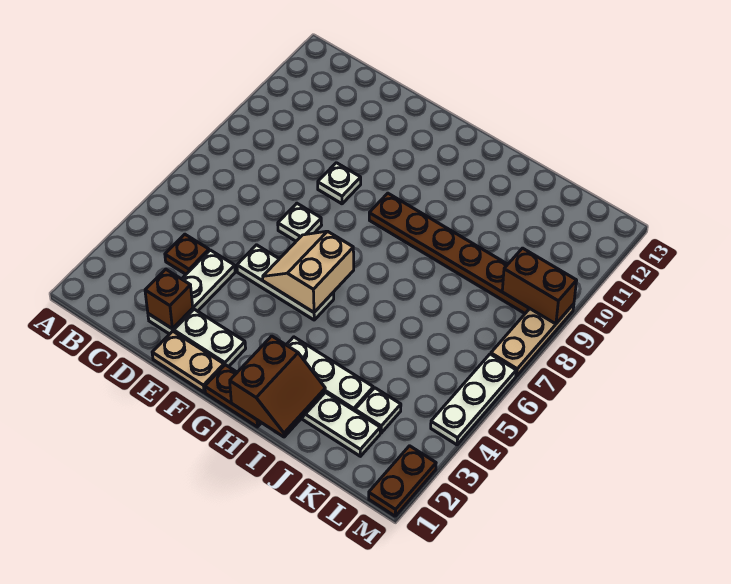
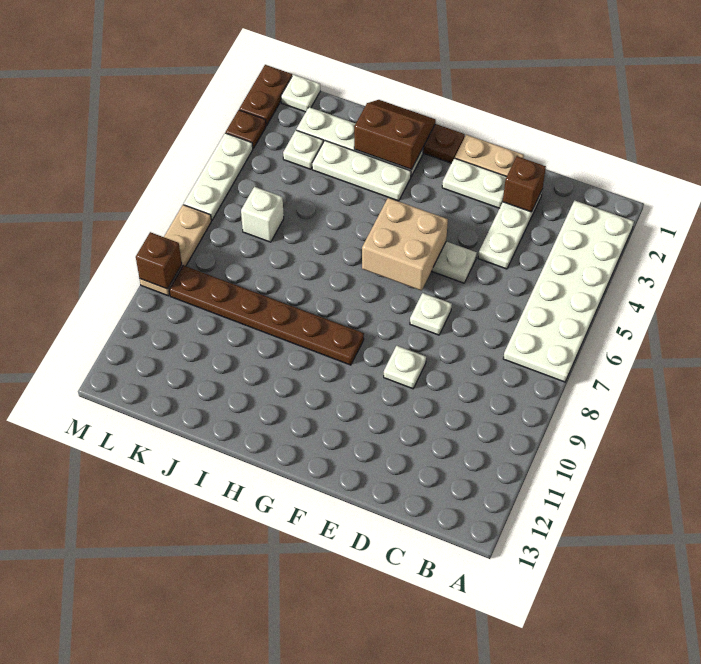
none -> white plate A2:B7 level 1
brown plate C4 level 1 -> brown plate M3 level 1
tan slope F5:G6 level 2 top G -> tan brick F5:G6 level 2
brown slope H1:I2 level 2 top H -> brown slope H1:I2 level 2 top 2
none -> white brick K6 level 1
none -> white plate L1 level 1
brown brick L9:M9 level 2 -> brown brick M9 level 2

